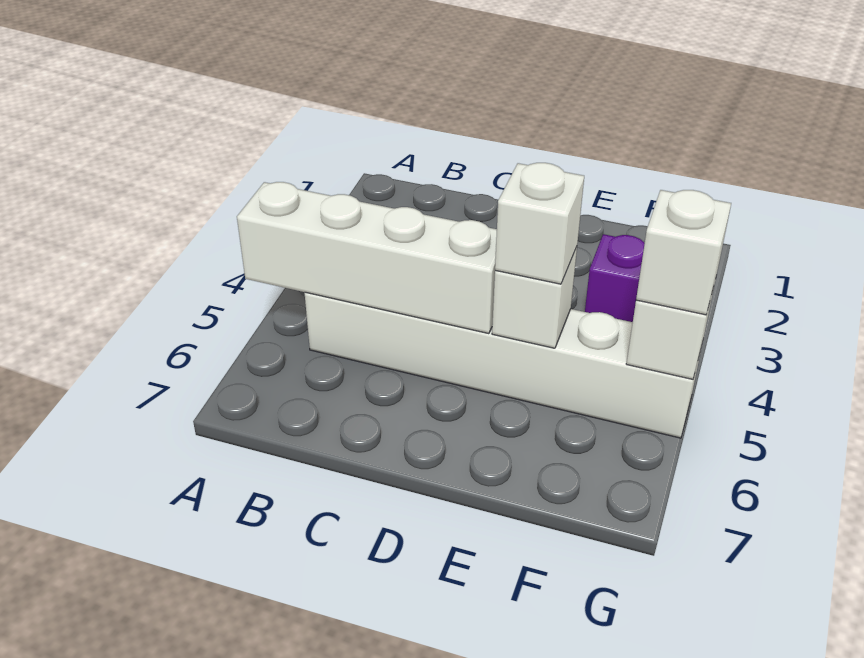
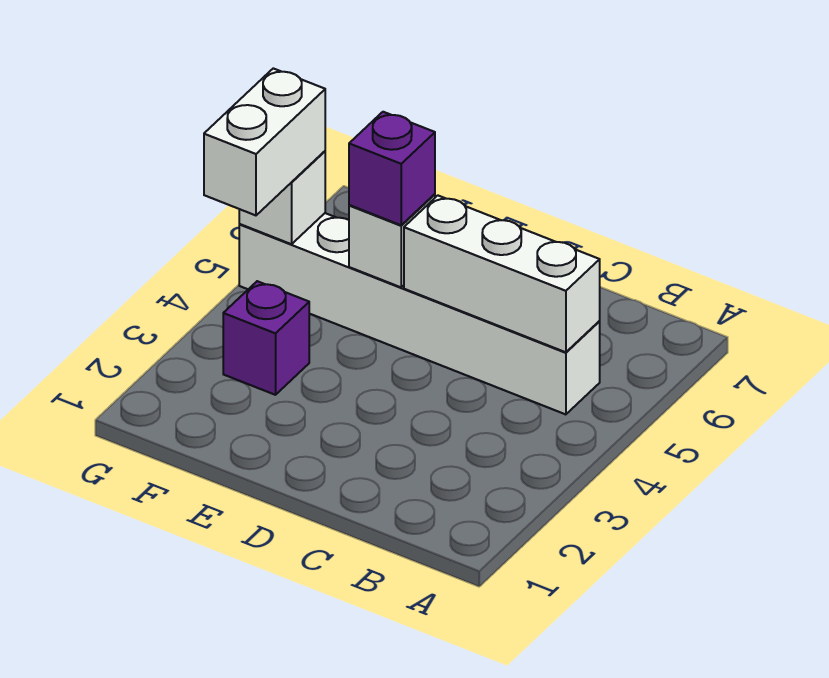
white brick A5:D5 level 2 -> white brick B5:D5 level 2
white brick E5 level 3 -> purple brick E5 level 3
white brick G5 level 3 -> white brick G4:G5 level 3

